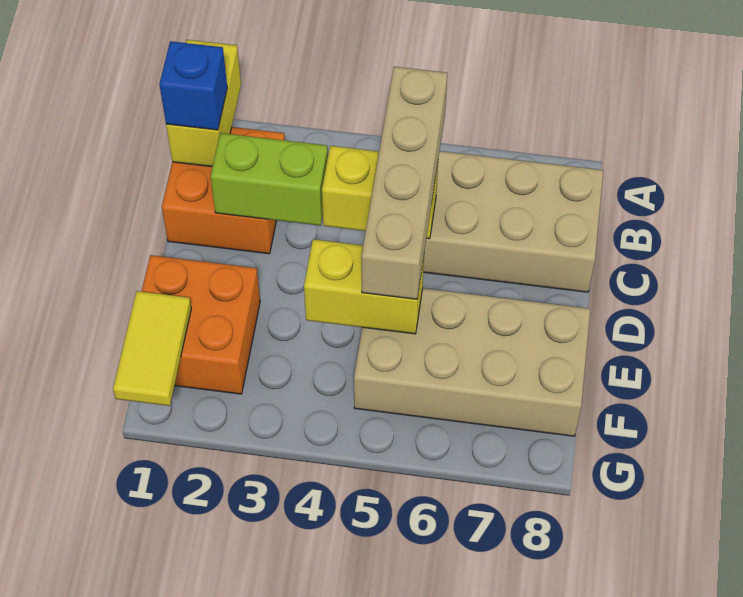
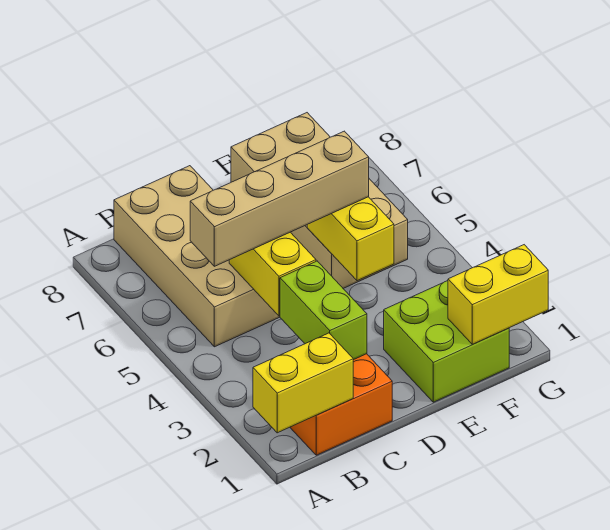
blue brick B1 level 3 -> none
orange brick E1:F2 level 1 -> lime brick E1:F2 level 1
yellow tile F1:G1 level 2 -> yellow brick F1:G1 level 2

